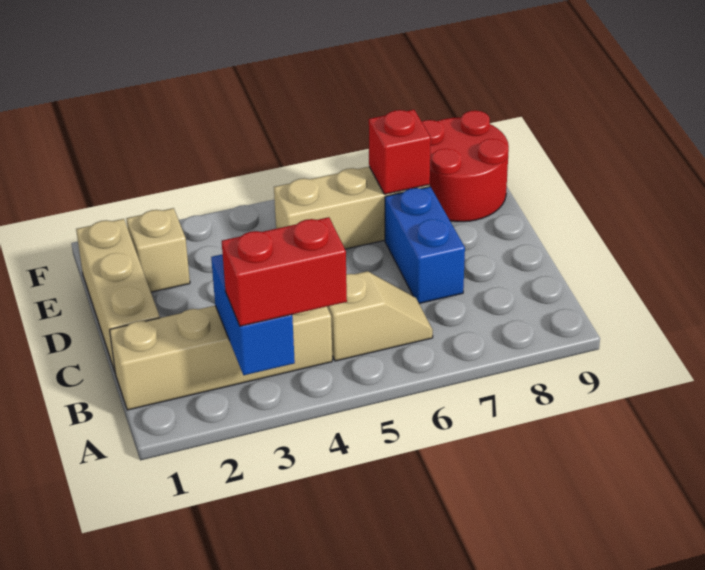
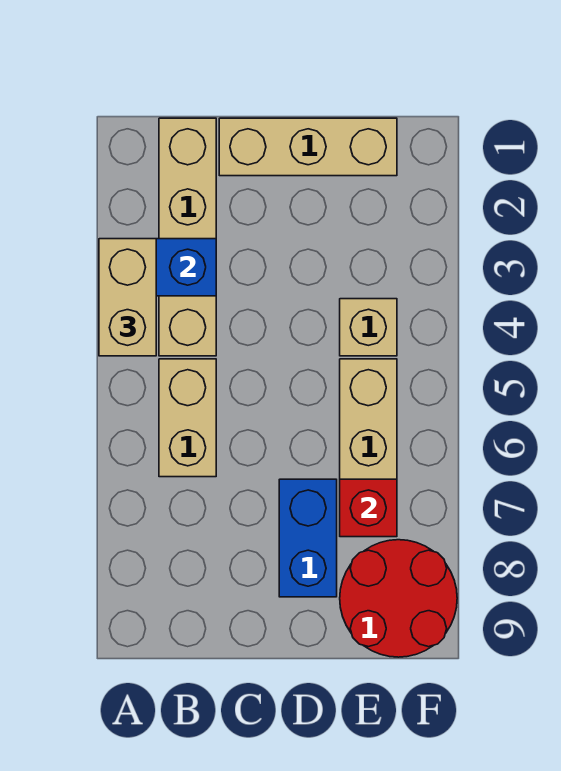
red brick A3:A4 level 3 -> tan brick A3:A4 level 3
tan slope B5:B6 level 1 top 5 -> tan brick B5:B6 level 1
blue brick C7:D7 level 1 -> blue brick D7:D8 level 1
tan brick E2 level 1 -> tan brick E4 level 1

